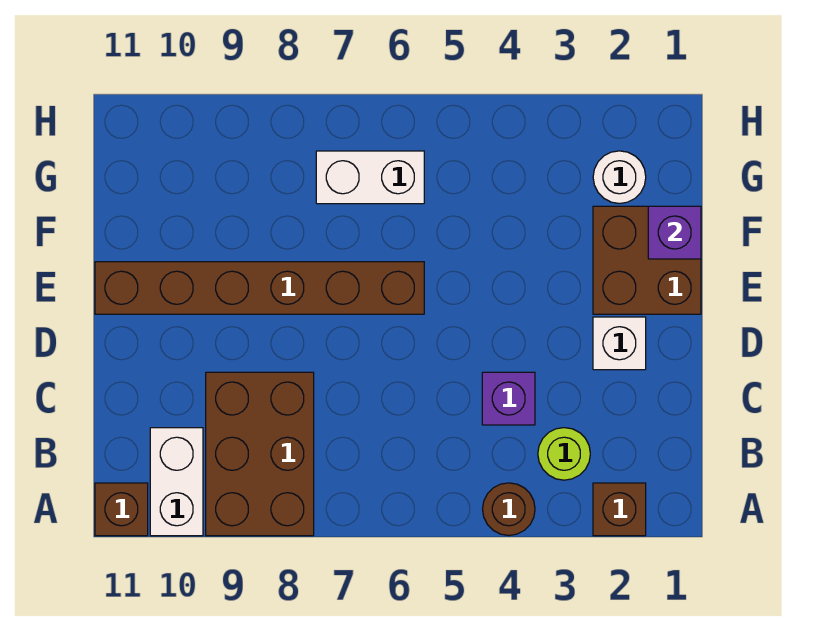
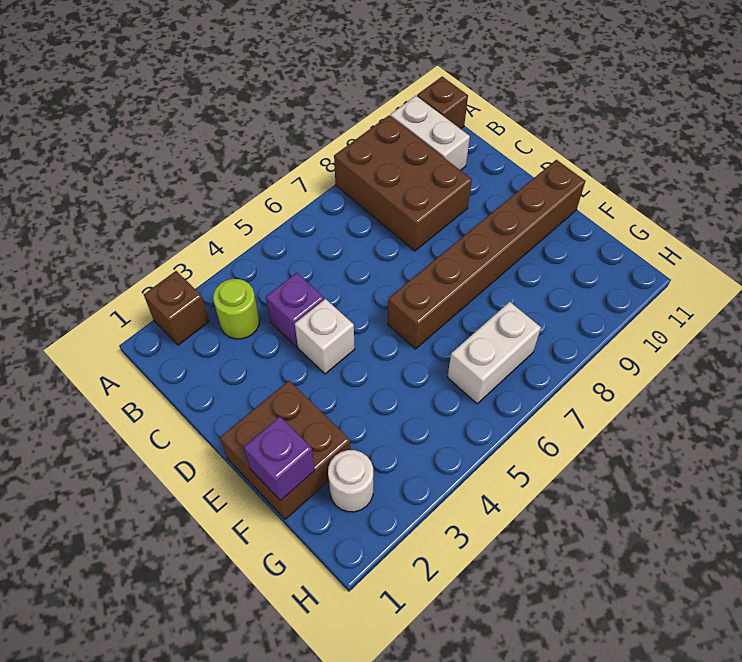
brown round brick A4 level 1 -> none
white brick D2 level 1 -> white brick D4 level 1

